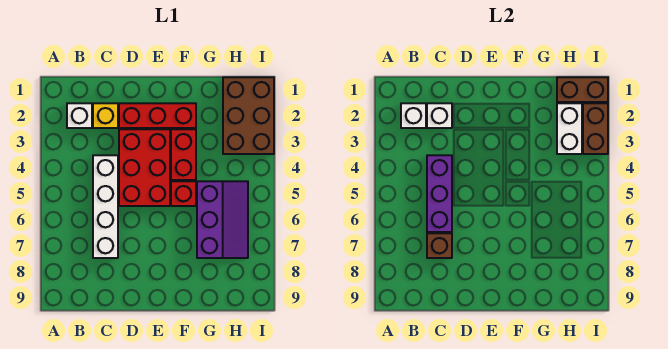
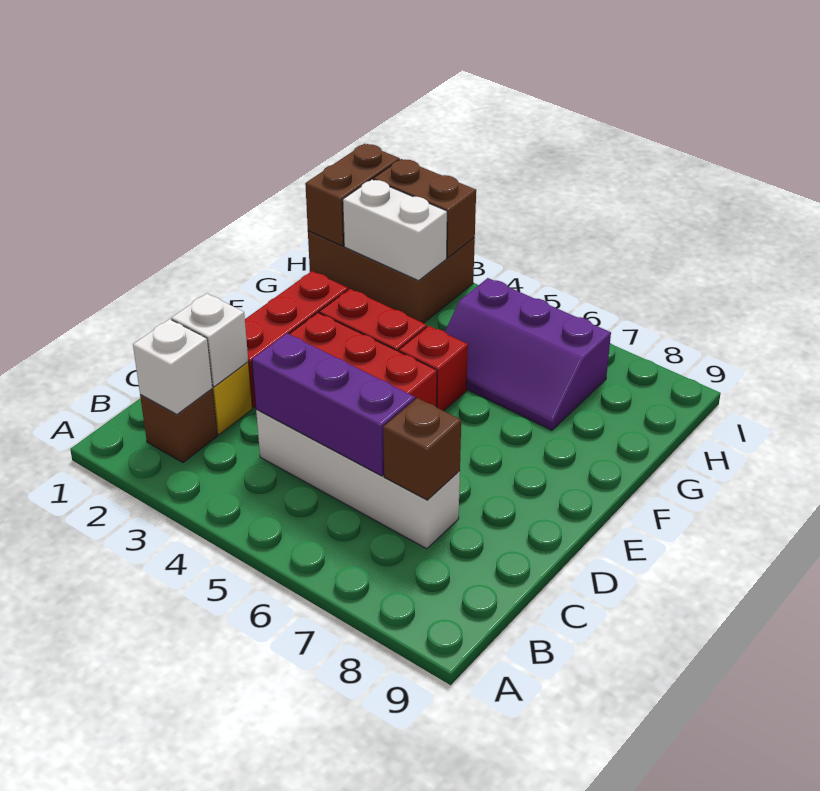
white brick B2 level 1 -> brown brick B2 level 1
purple slope G5:H7 level 1 top G -> purple slope G5:H7 level 1 top H

